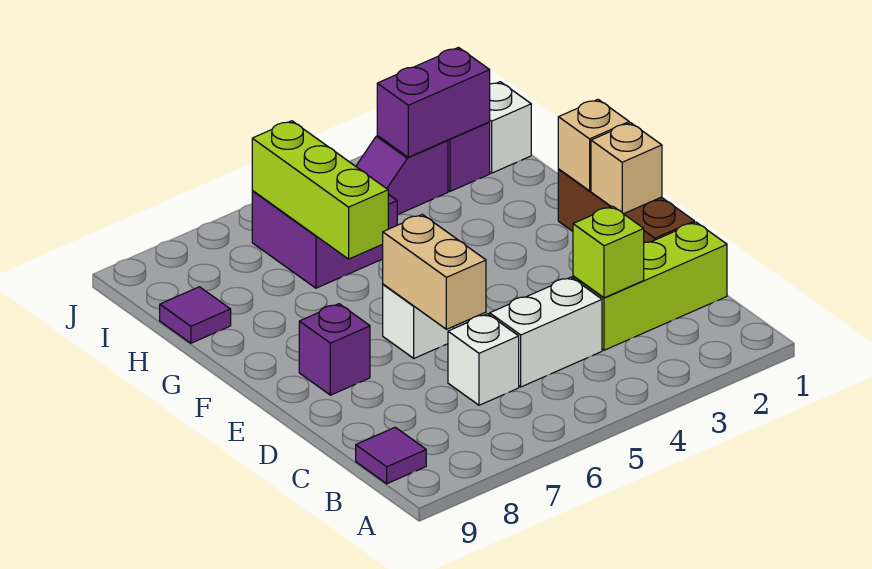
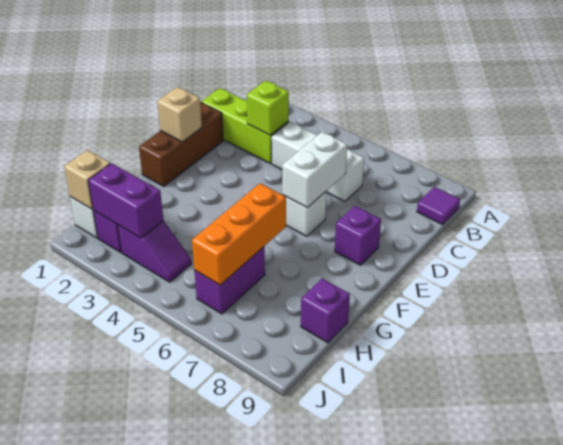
tan brick D6:E6 level 2 -> white brick D6:E6 level 2
tan brick F1 level 2 -> tan brick I1 level 2
lime brick G6:I6 level 2 -> orange brick G6:I6 level 2
purple brick H5:I6 level 1 -> purple brick H6:I6 level 1
purple tile H9 level 1 -> purple brick H9 level 1

